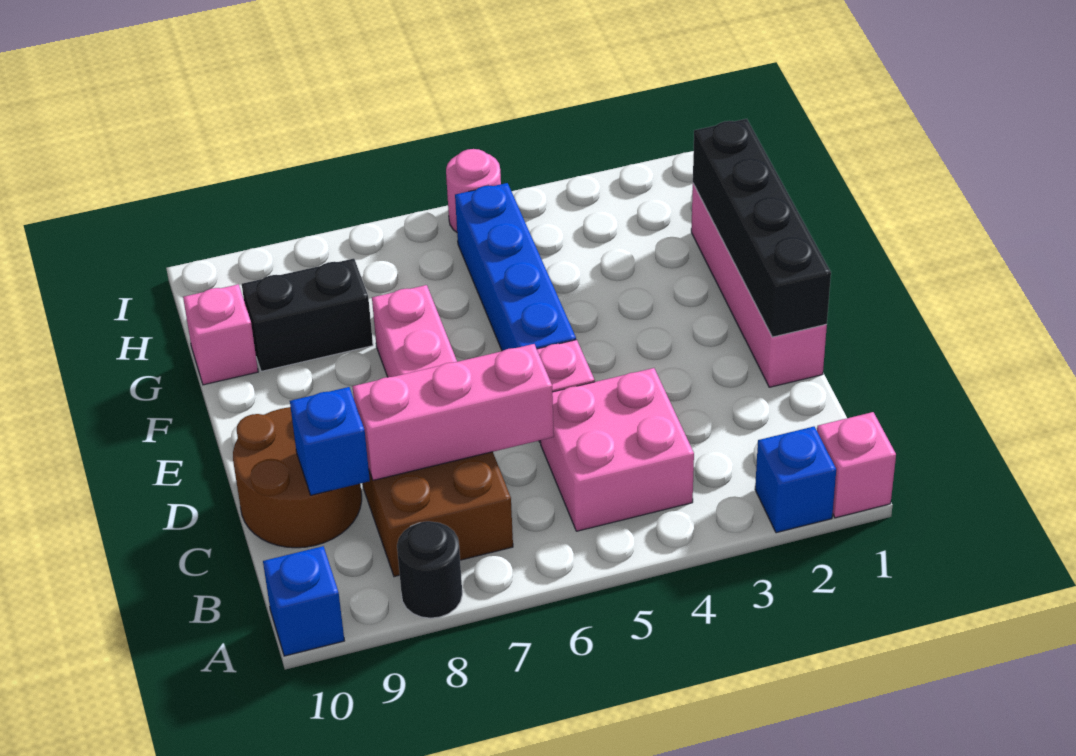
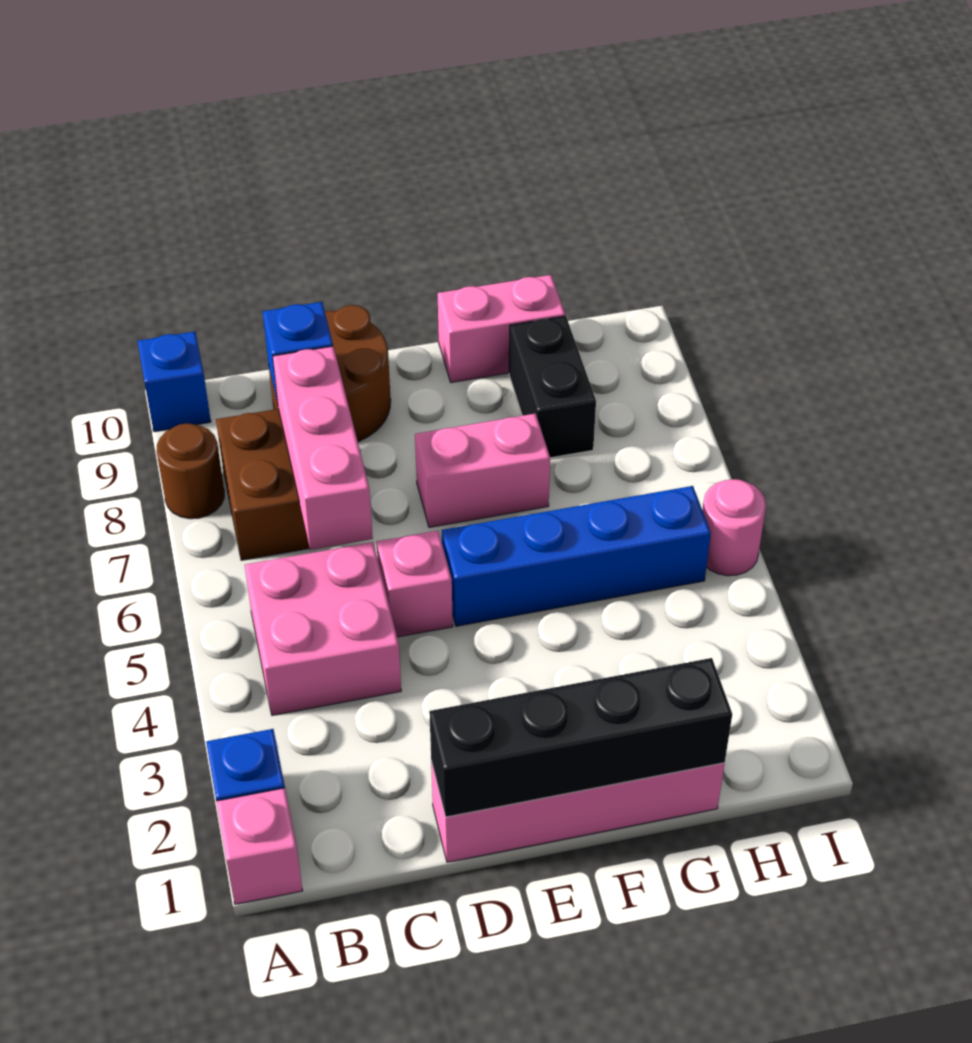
black round brick A8 level 1 -> brown round brick A8 level 1
pink brick G10 level 1 -> pink brick F10:G10 level 1

